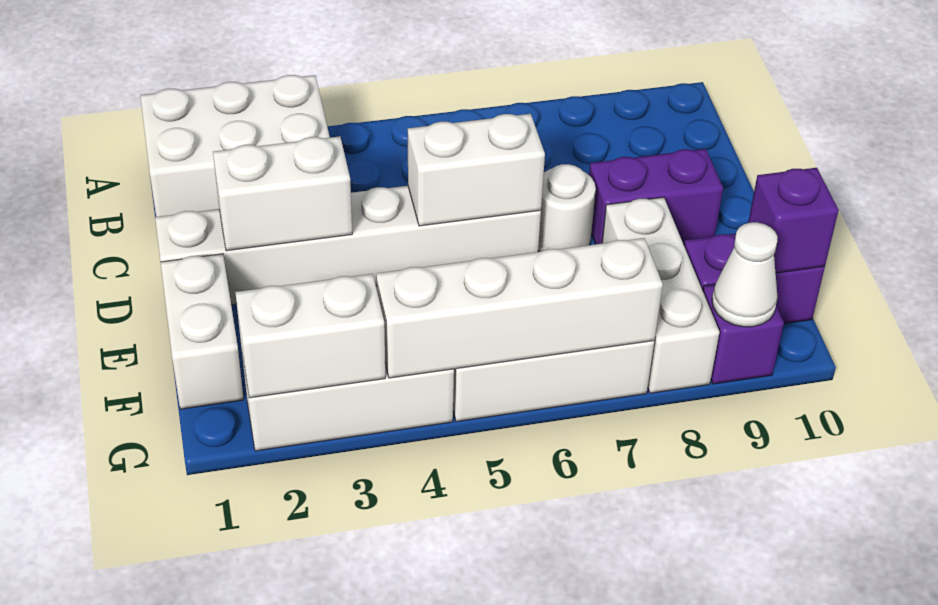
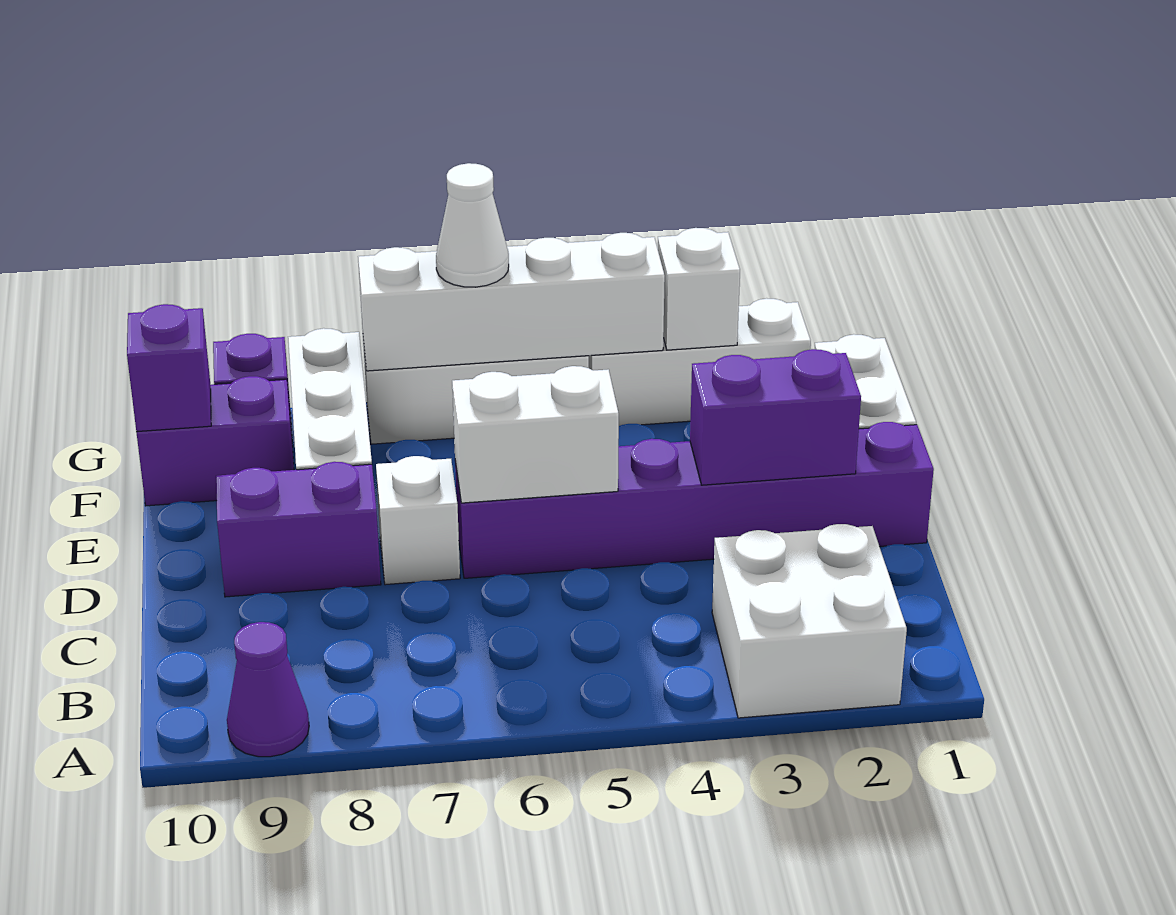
white brick A1:B3 level 1 -> white brick A2:B3 level 1
none -> purple cone A9 level 1
white brick D1:D6 level 1 -> purple brick D1:D6 level 1
white brick D2:D3 level 2 -> purple brick D2:D3 level 2
white round brick D7 level 1 -> white brick D7 level 1
white brick G2:G3 level 2 -> white brick G3 level 2
white cone G9 level 2 -> white cone G6 level 3

